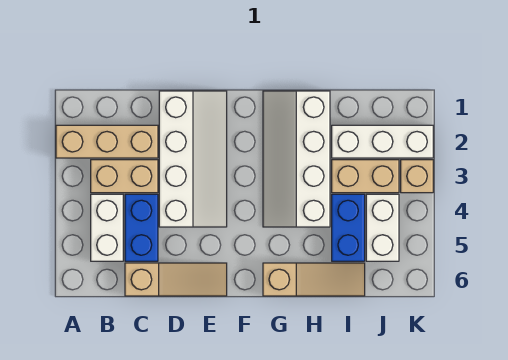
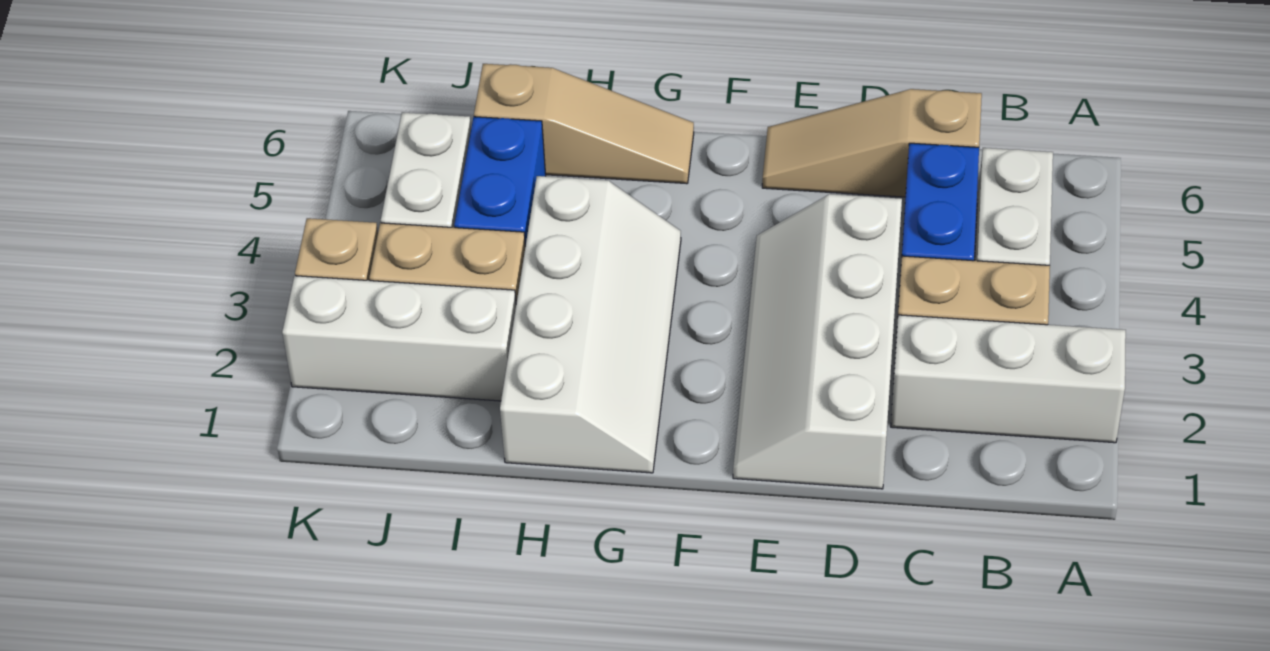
tan brick A2:C2 level 1 -> white brick A2:C2 level 1
tan slope G6:I6 level 1 top G -> tan slope G6:I6 level 1 top I

